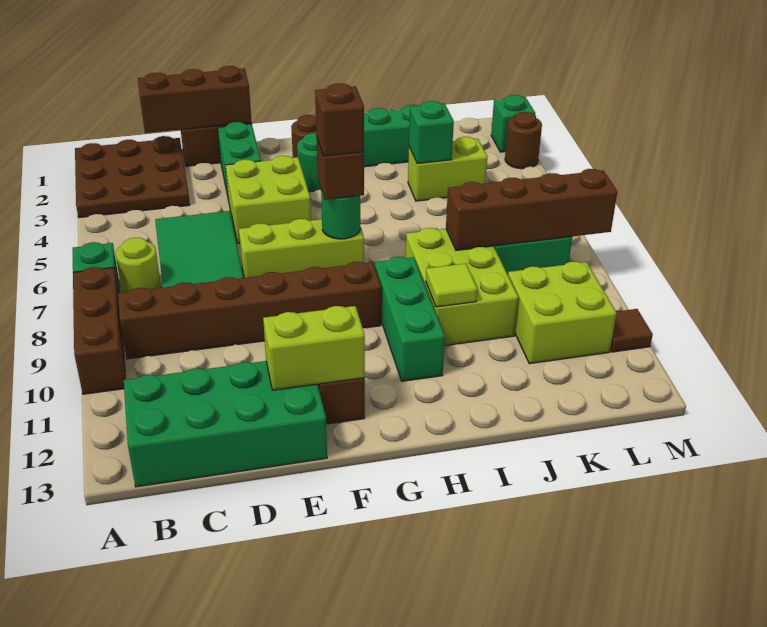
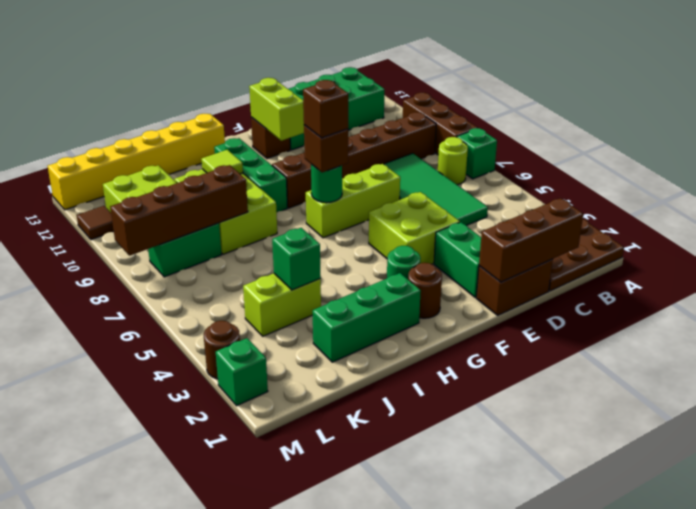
lime brick E12:F12 level 2 -> lime brick F11:F12 level 2
none -> yellow brick H13:M13 level 1

